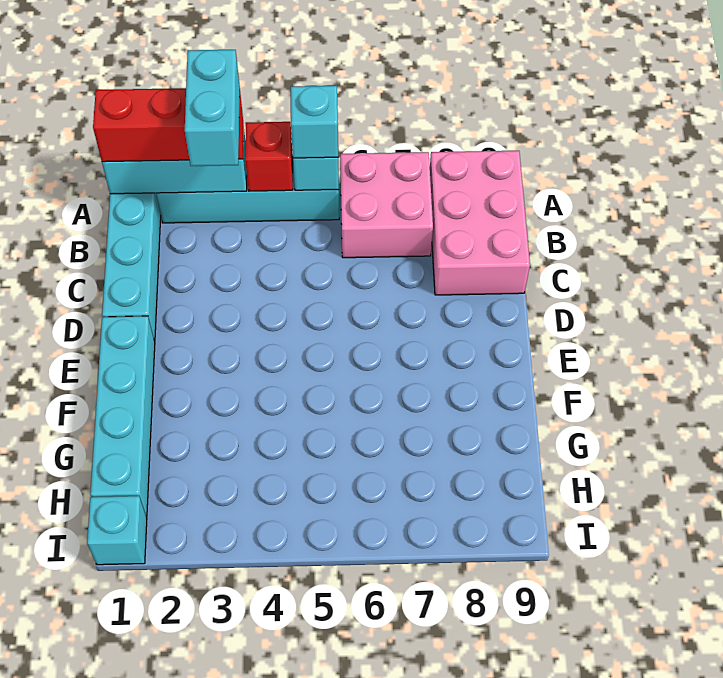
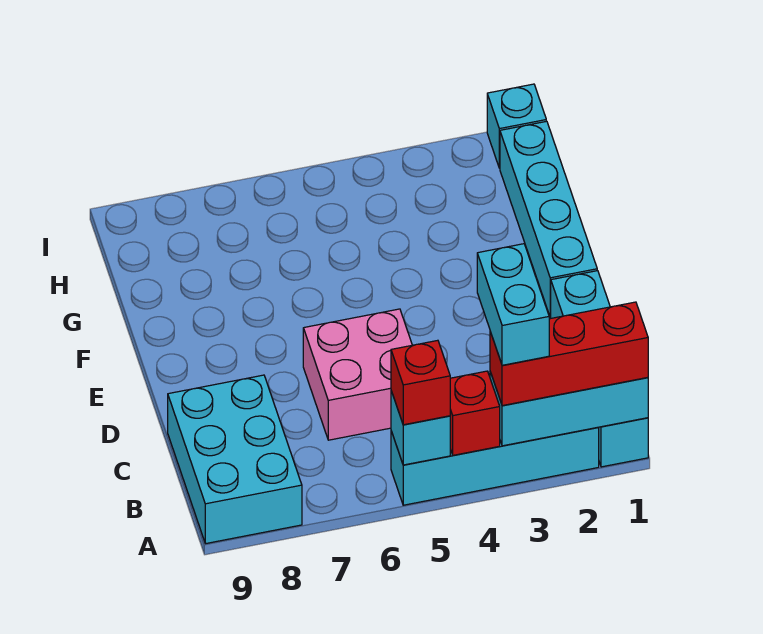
cyan brick A5 level 3 -> red brick A5 level 3
pink brick A6:B7 level 1 -> pink brick C5:D6 level 1
pink brick A8:C9 level 1 -> cyan brick A8:C9 level 1

